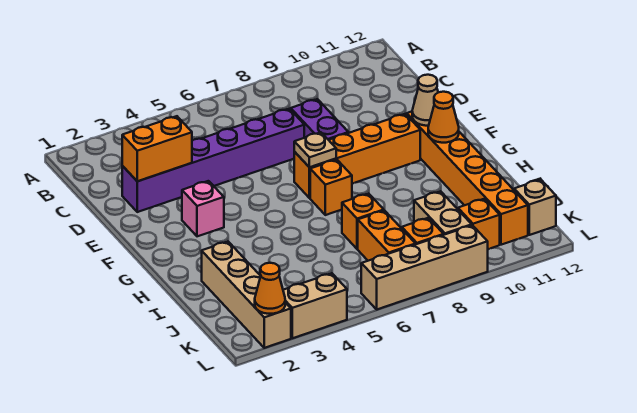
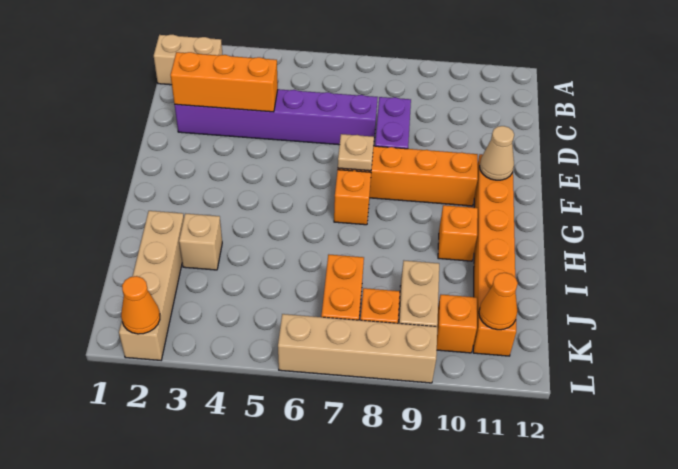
orange brick D2:D3 level 2 -> orange brick D2:D4 level 2
pink brick F3 level 1 -> none
orange cone G11 level 2 -> orange cone K11 level 2
orange brick I7 level 1 -> orange brick H10 level 1
tan brick K12 level 1 -> tan brick I3 level 1
tan brick L3:L4 level 1 -> tan brick B1:B2 level 1

